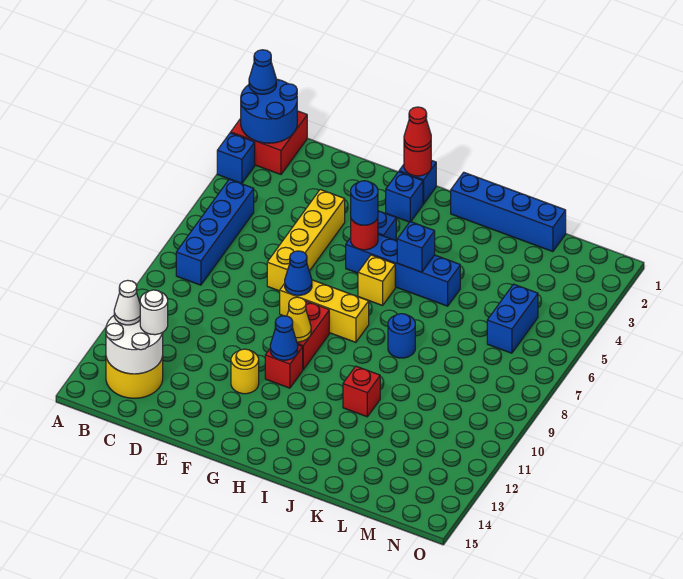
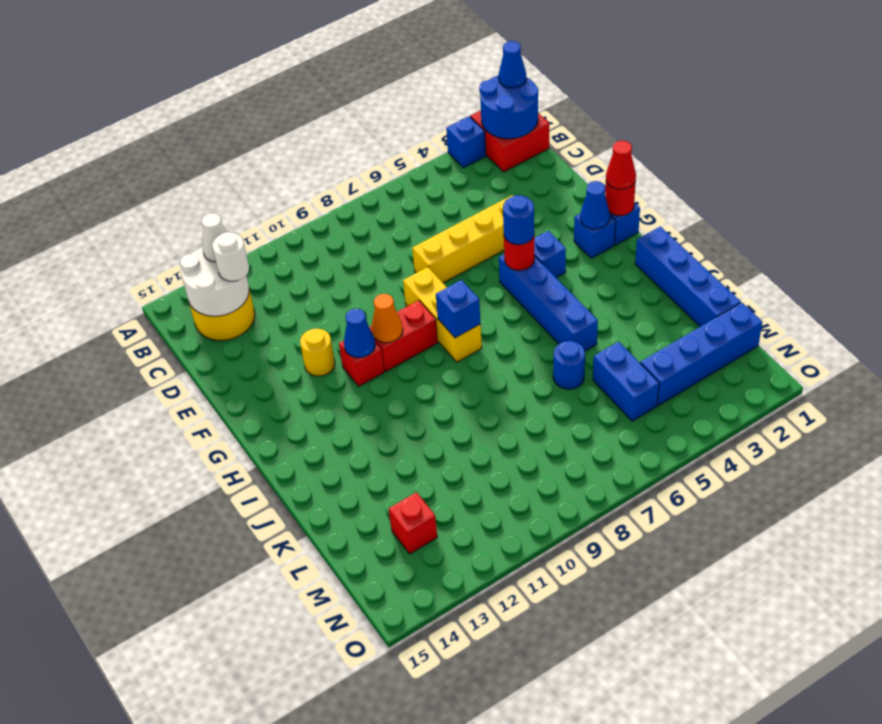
blue brick B5:B8 level 1 -> blue brick M1:M4 level 1
blue cone F8 level 2 -> blue cone G2 level 2
yellow cone G10 level 2 -> orange cone G10 level 2
yellow brick H6 level 1 -> none
blue brick I5 level 2 -> blue brick H8 level 2
blue round brick J8 level 1 -> blue round brick K6 level 1
red brick J11 level 1 -> red brick M13 level 1
blue brick M5:M6 level 1 -> blue brick L5:M5 level 1

